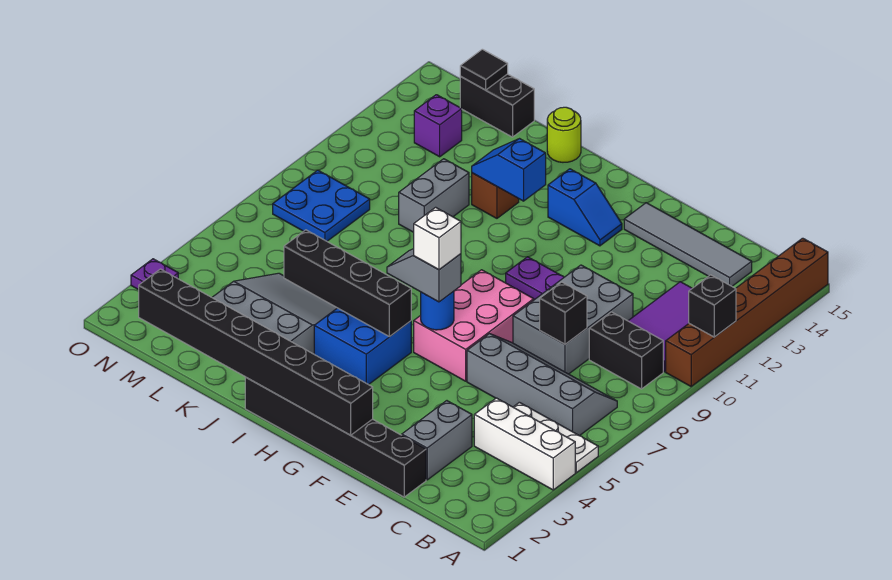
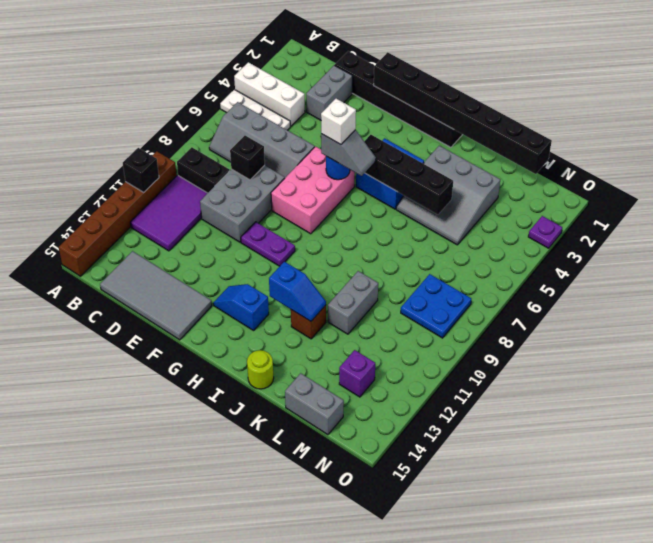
grey tile C14:F14 level 1 -> grey tile C14:F15 level 1
black brick L15:M15 level 1 -> grey brick L15:M15 level 1
black tile M15 level 2 -> none

